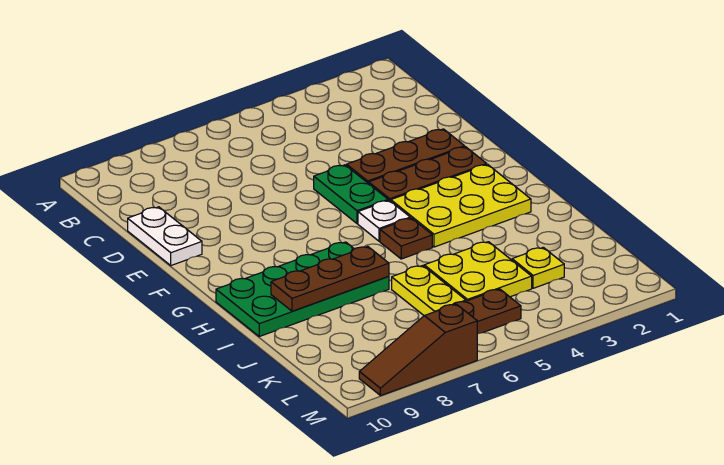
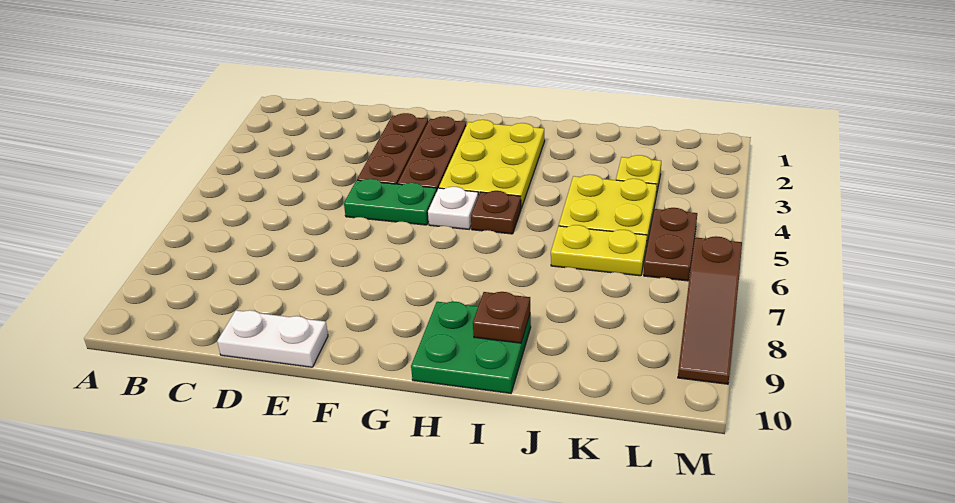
green plate H7:I10 level 1 -> green plate H9:I10 level 1
brown plate I7:I9 level 2 -> brown plate I9 level 2

